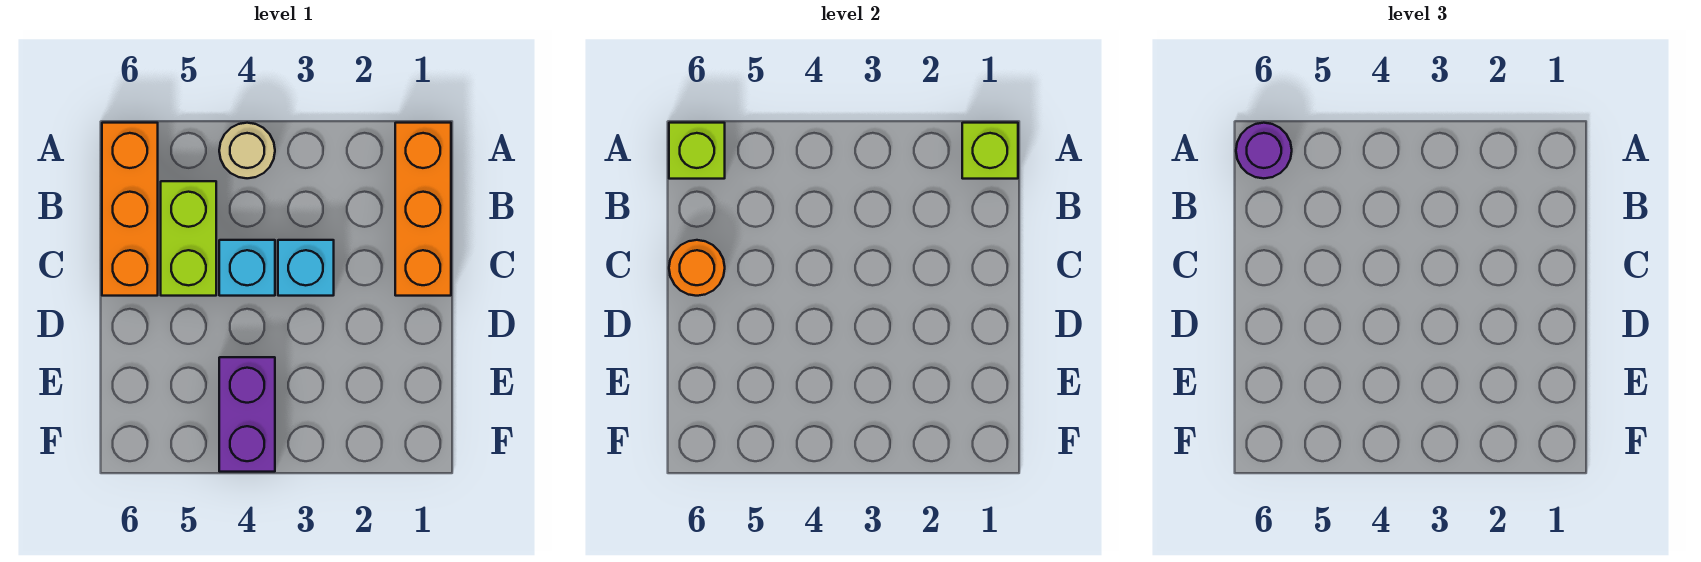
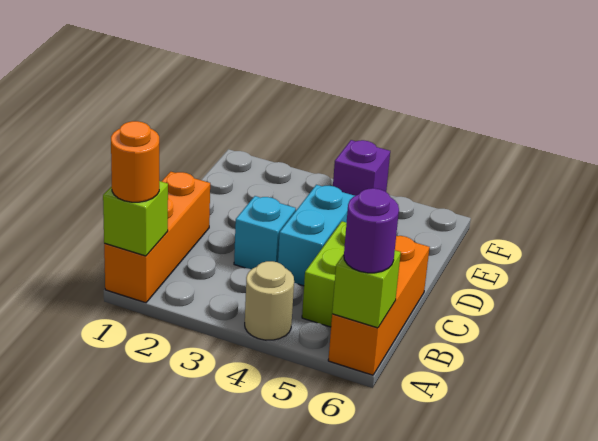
cyan brick C4 level 1 -> cyan brick C4:D4 level 1
orange round brick C6 level 2 -> orange round brick A1 level 3
purple brick E4:F4 level 1 -> purple brick F4 level 1

